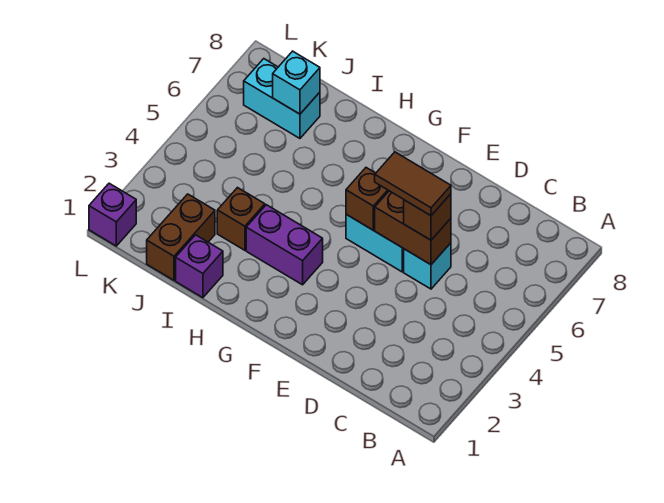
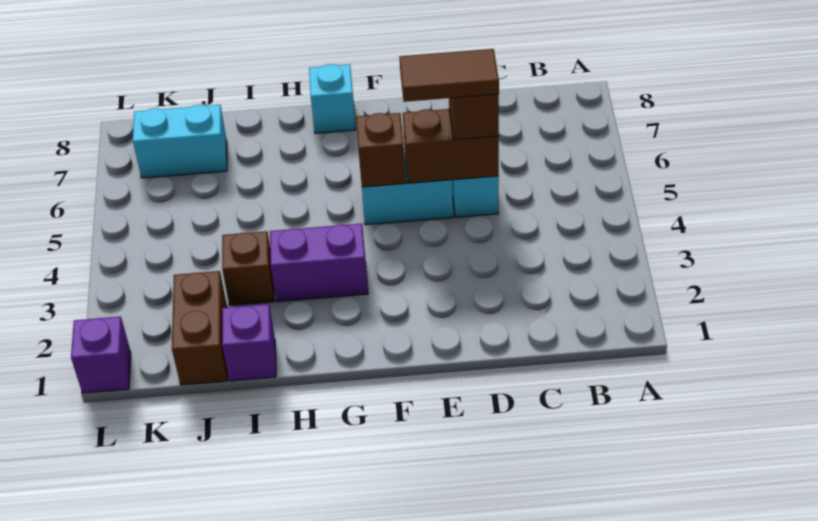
cyan brick J7 level 2 -> cyan brick G8 level 1

